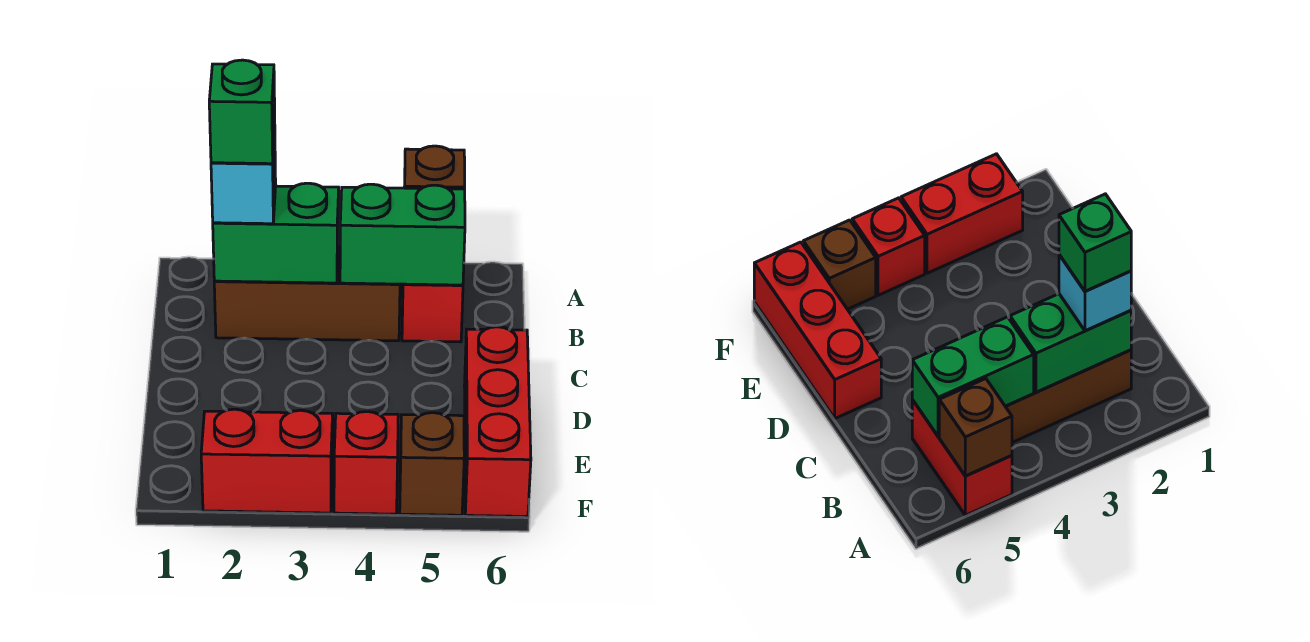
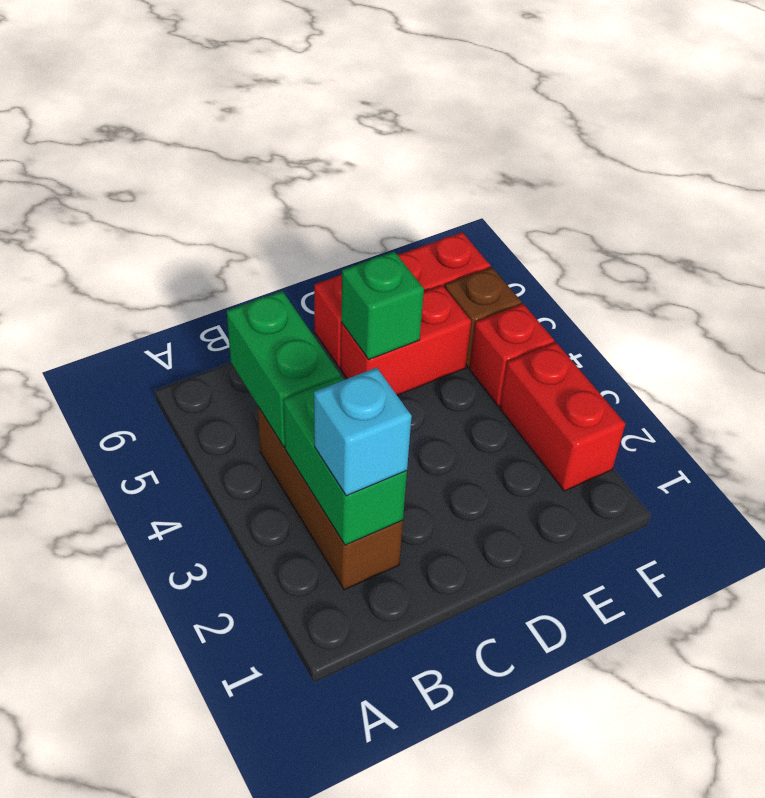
red brick A5:B5 level 1 -> red brick D5:E5 level 1
brown brick A5 level 2 -> none
green brick B2 level 4 -> green brick D5 level 2

